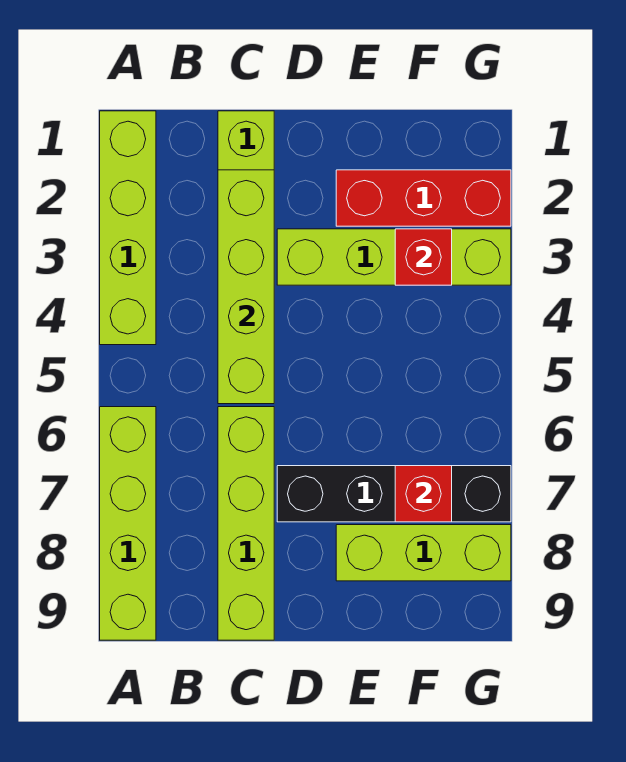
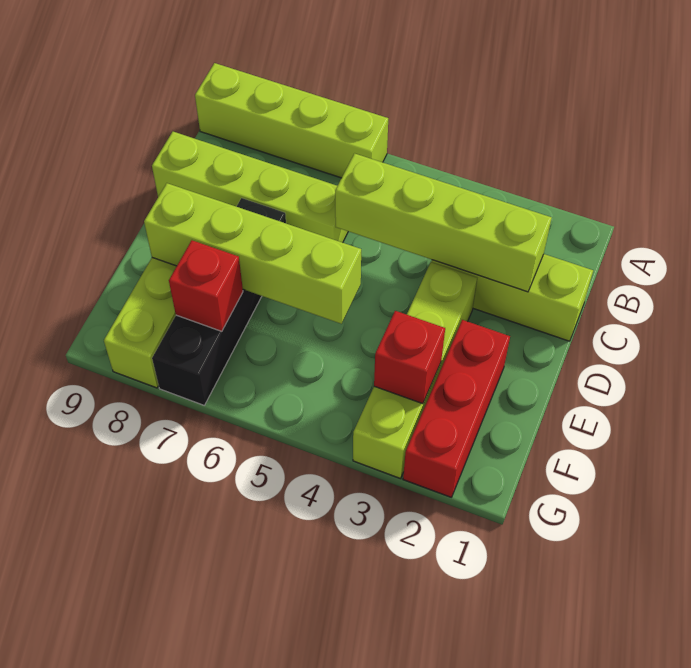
lime brick A1:A4 level 1 -> lime brick E5:E8 level 2

